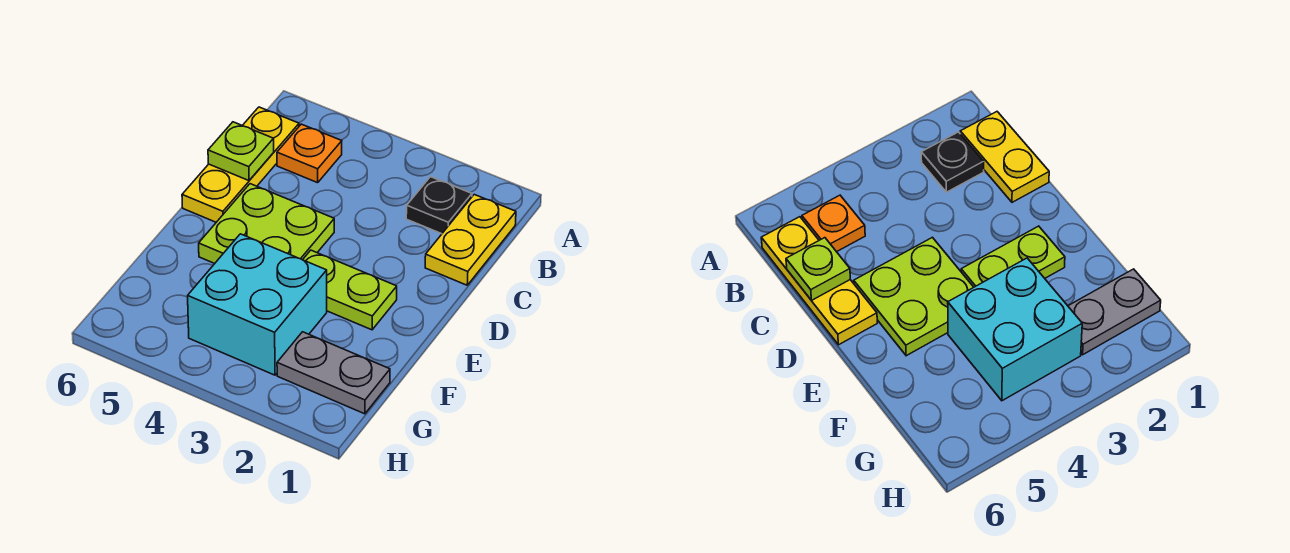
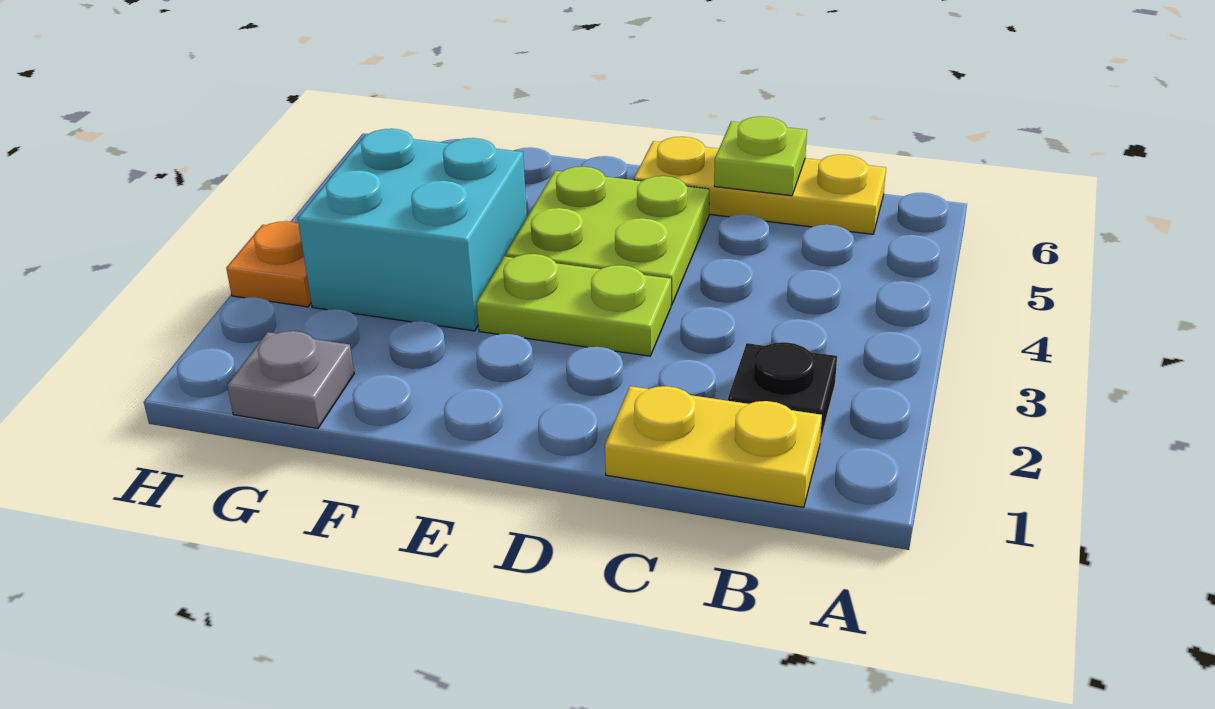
orange plate B5 level 1 -> orange plate H3 level 1
lime plate E2:E3 level 1 -> lime plate D3:E3 level 1
grey plate G1:G2 level 1 -> grey plate G1 level 1

